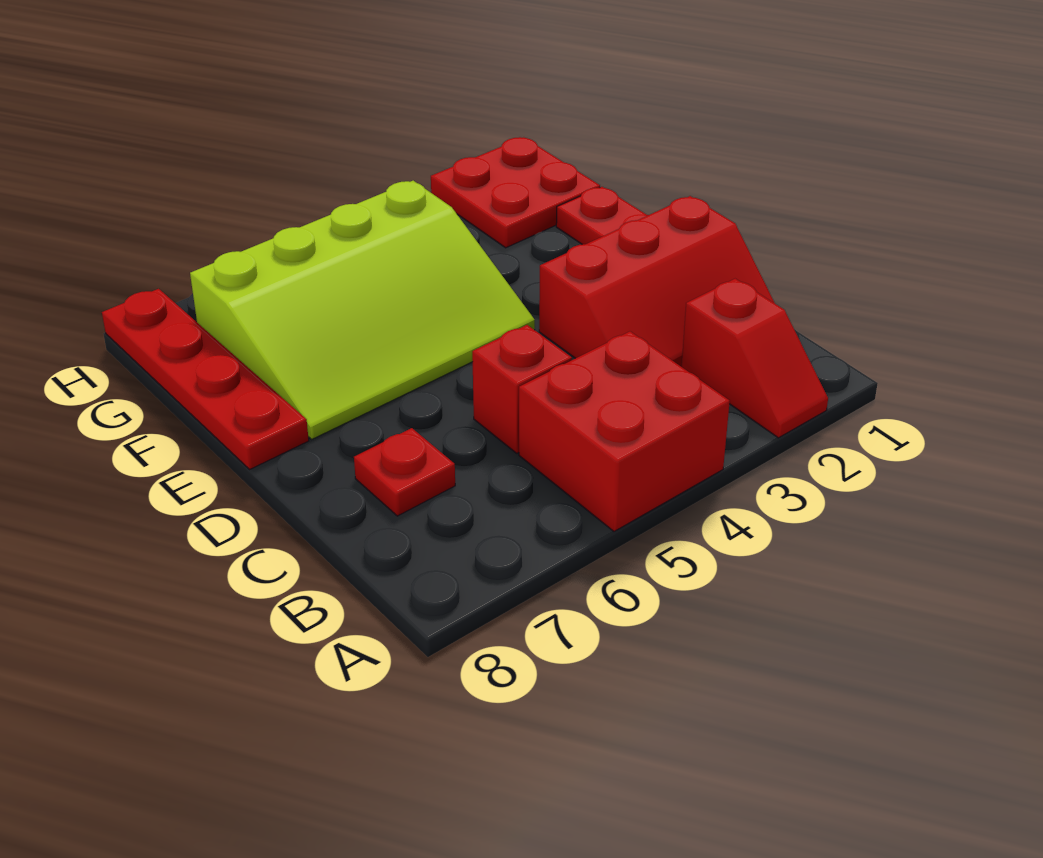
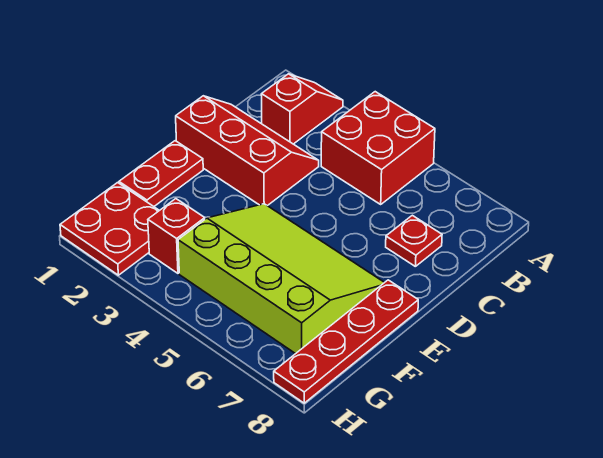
red brick C5 level 1 -> red brick G3 level 1

